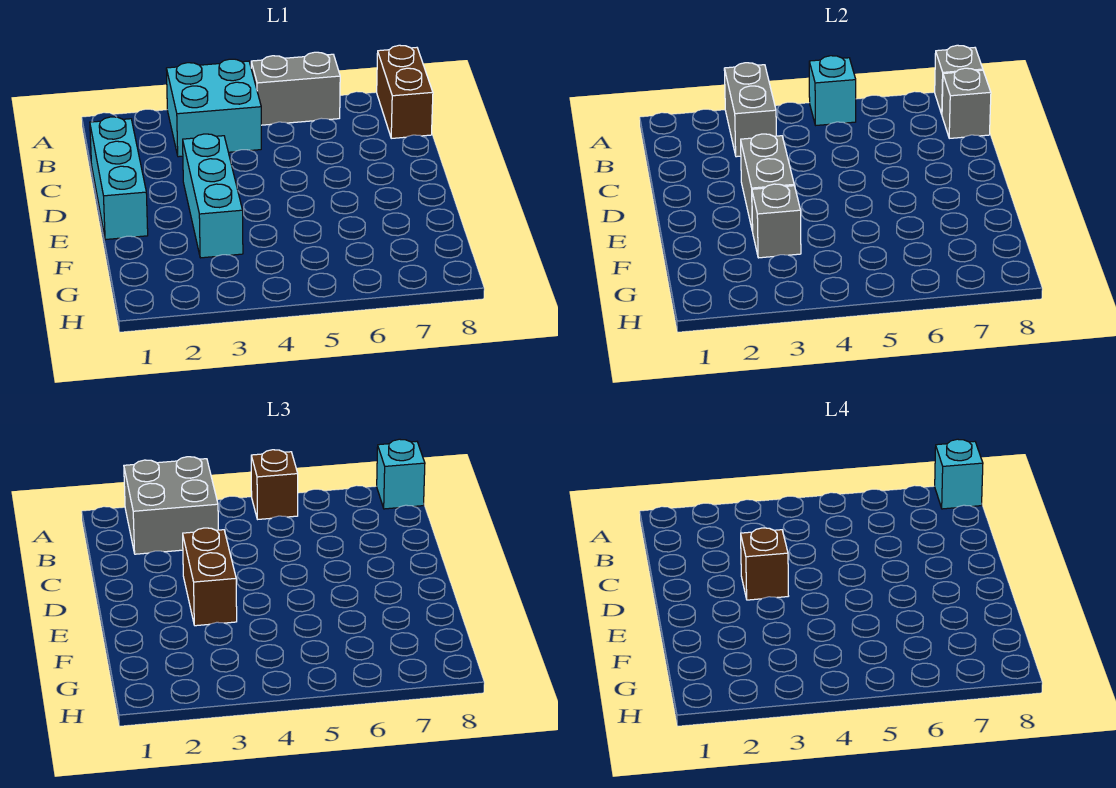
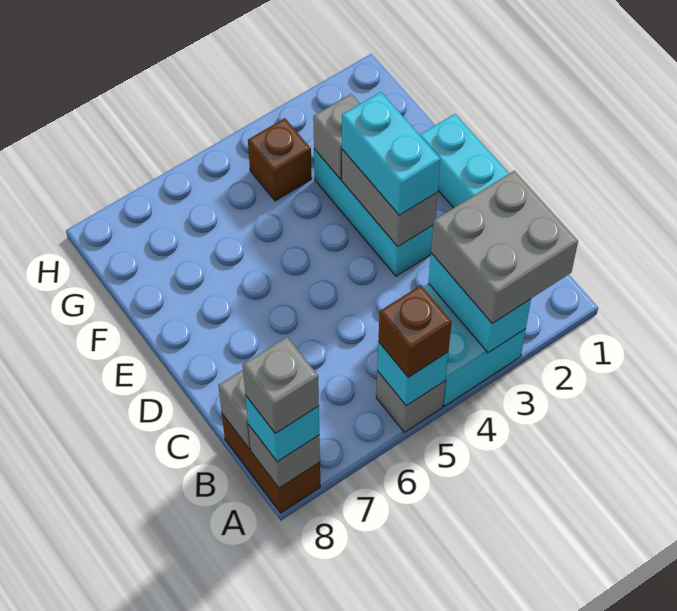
grey brick A3:B3 level 2 -> cyan brick A3:B3 level 2
grey brick A5:A6 level 1 -> grey brick A5 level 1
cyan brick A8 level 4 -> grey brick A8 level 4
brown brick D3:E3 level 3 -> cyan brick D3:E3 level 3
brown brick D3 level 4 -> brown brick G4 level 1

